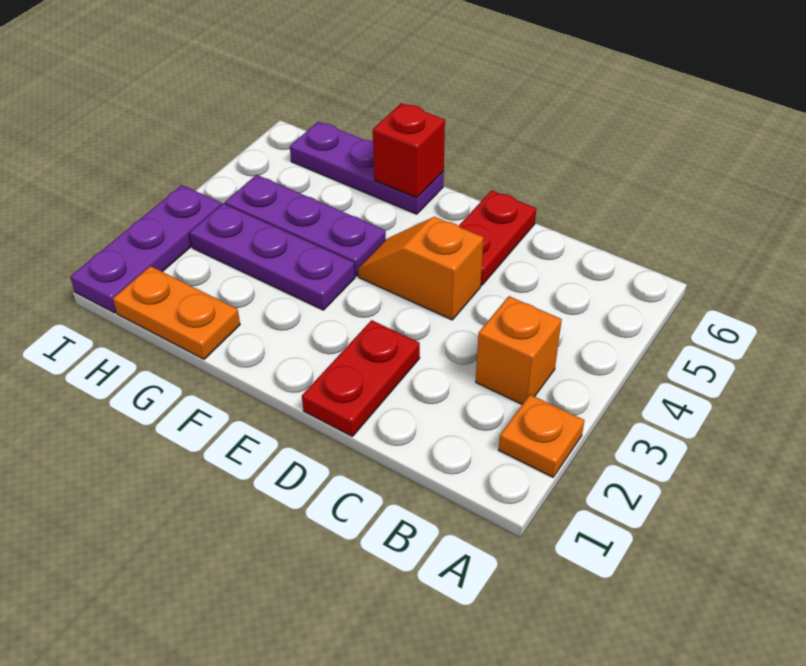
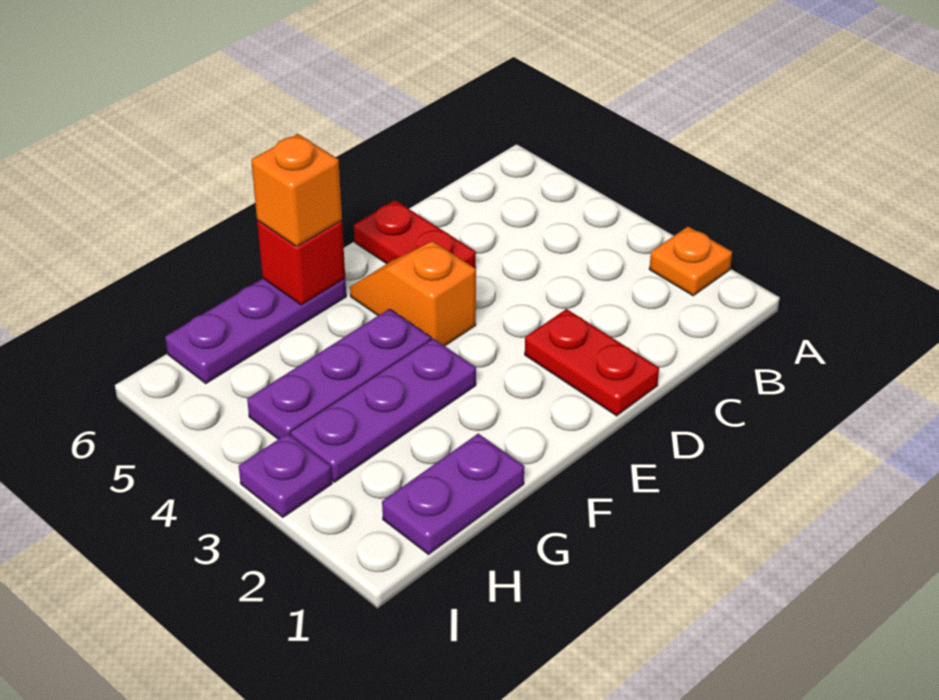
orange brick B3 level 1 -> orange brick F6 level 3
orange slope D4:E4 level 1 top D -> orange slope E4:E5 level 1 top 4
orange plate G1:H1 level 1 -> purple plate G1:H1 level 1
purple plate I1:I3 level 1 -> purple plate I3 level 1

